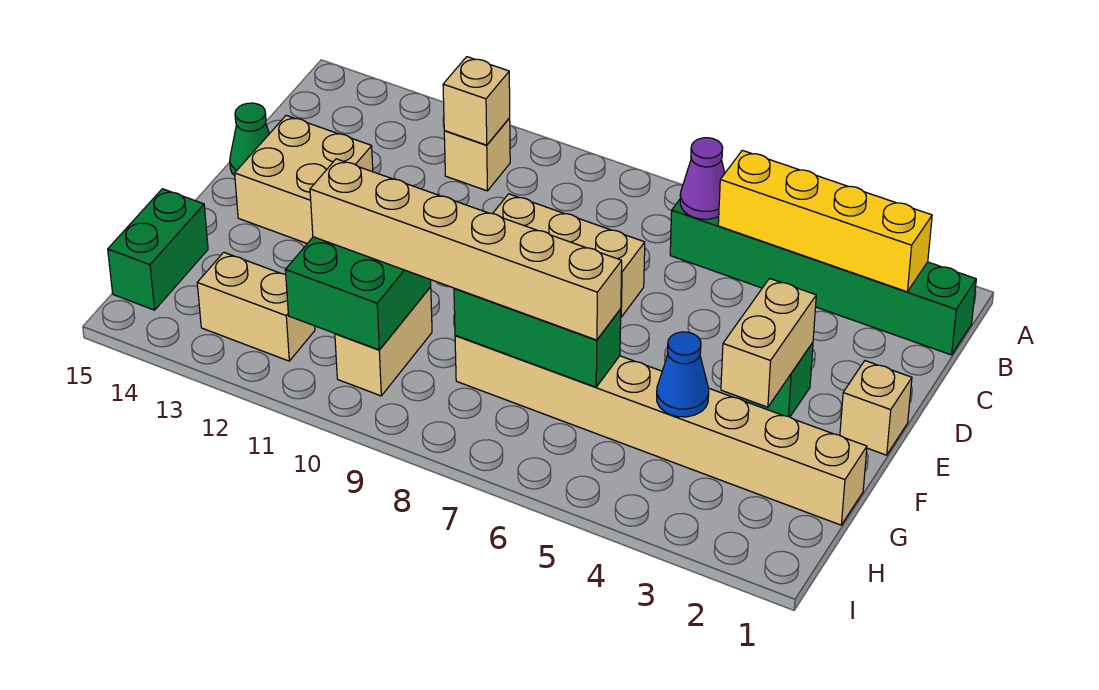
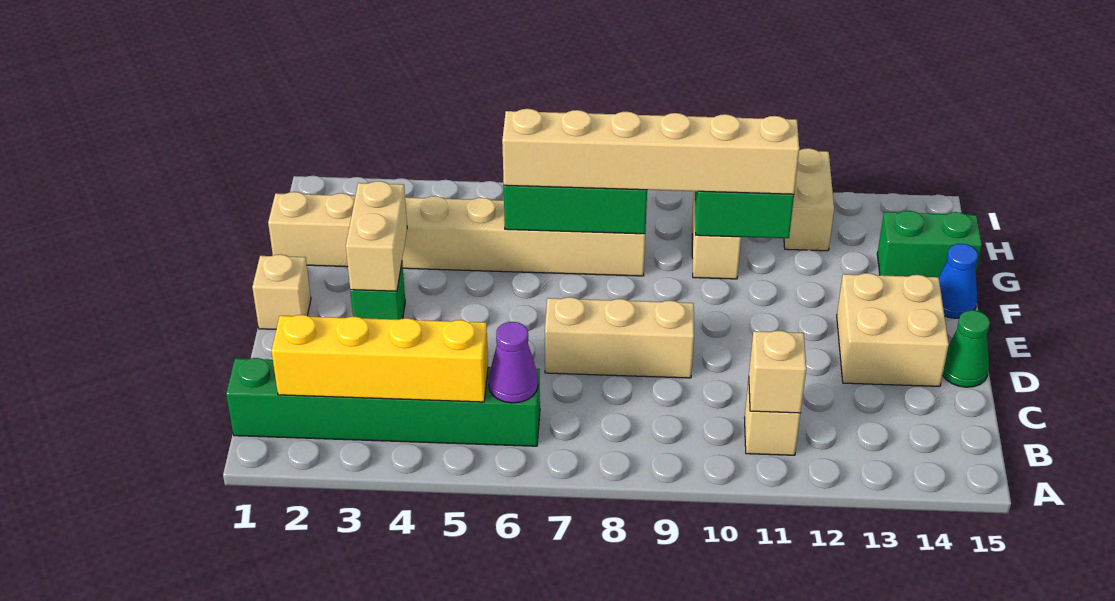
blue cone G4 level 2 -> blue cone F15 level 1
green brick G15:H15 level 1 -> green brick G14:G15 level 1
tan brick H12:H13 level 1 -> tan brick H12:I12 level 1

